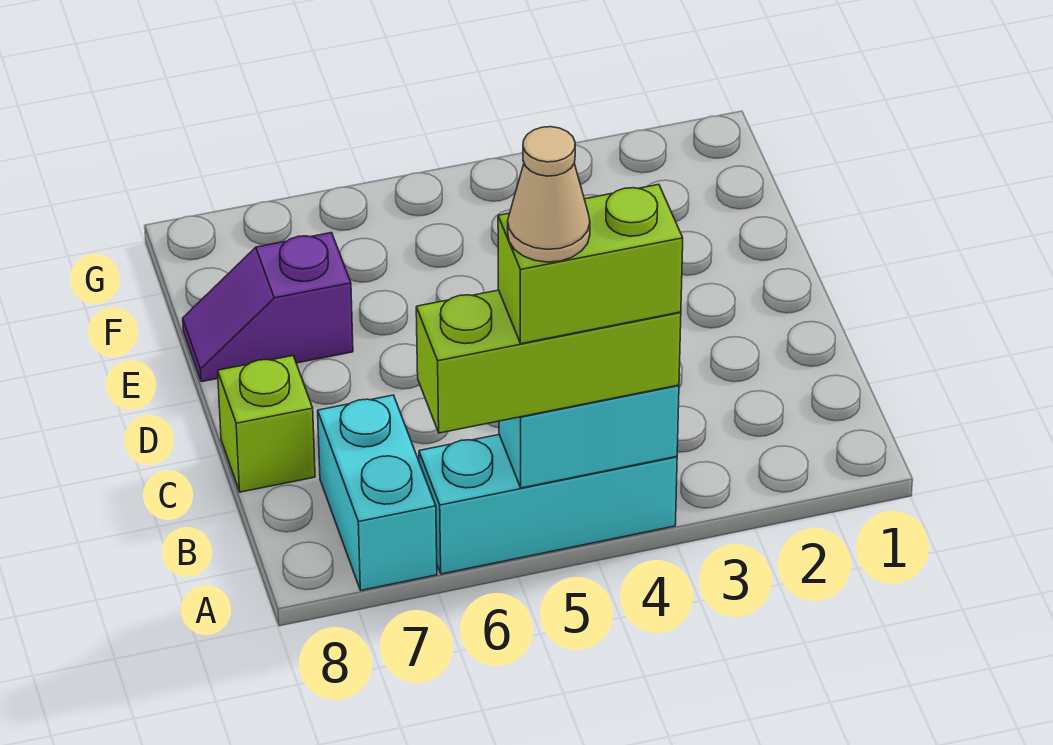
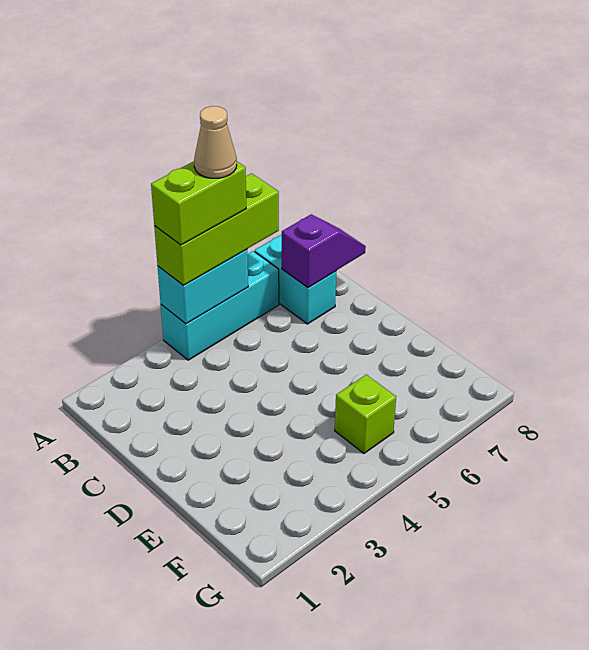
lime brick C8 level 1 -> lime brick F5 level 1
purple slope E7:E8 level 1 top 7 -> purple slope B7:B8 level 2 top 7

